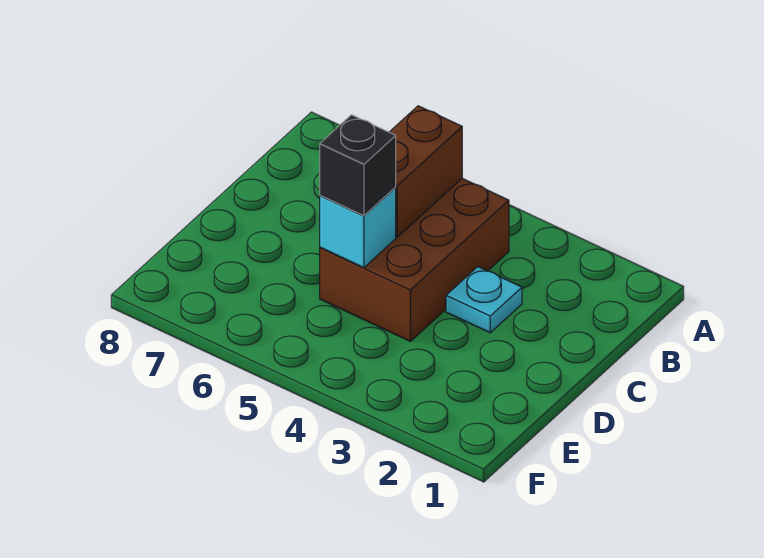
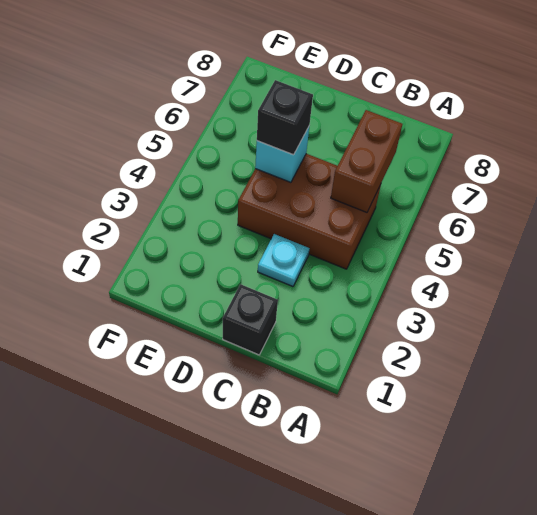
brown brick B5:C5 level 2 -> brown brick B5:B6 level 2
none -> black brick C1 level 1

